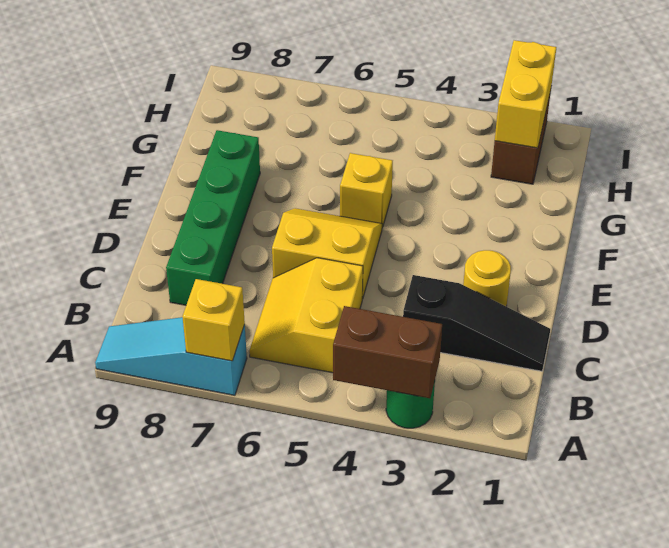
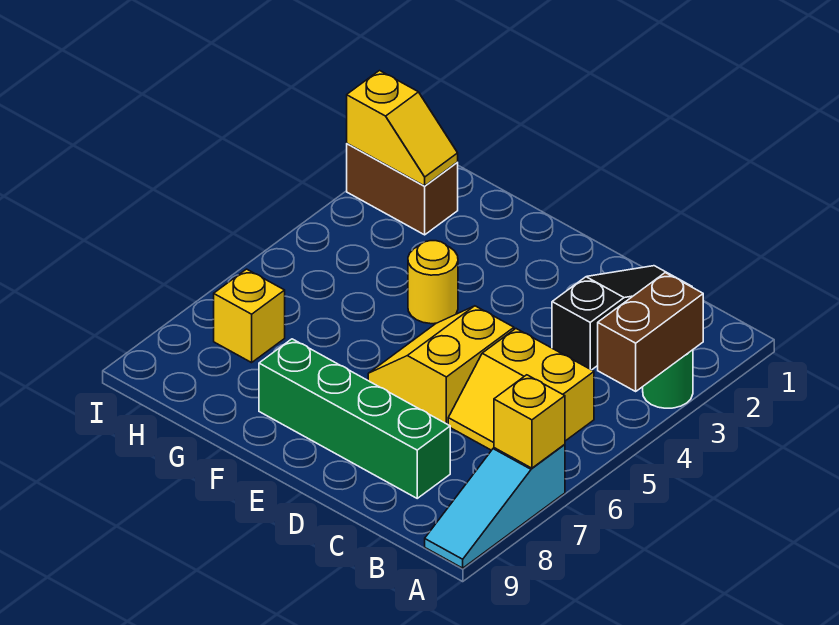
yellow round brick D2 level 1 -> yellow round brick F4 level 1
yellow brick F5 level 1 -> yellow brick H7 level 1
yellow brick H2:I2 level 2 -> yellow slope H2:I2 level 2 top I

